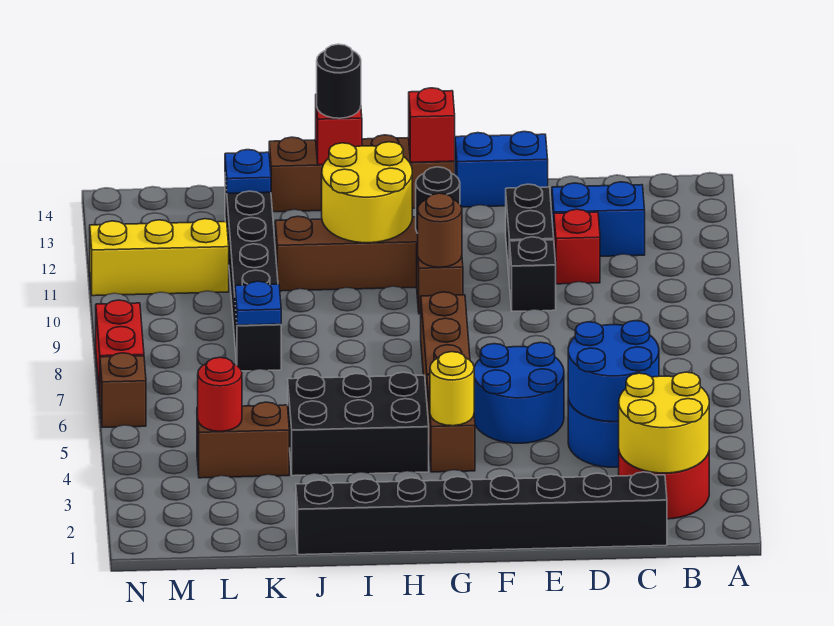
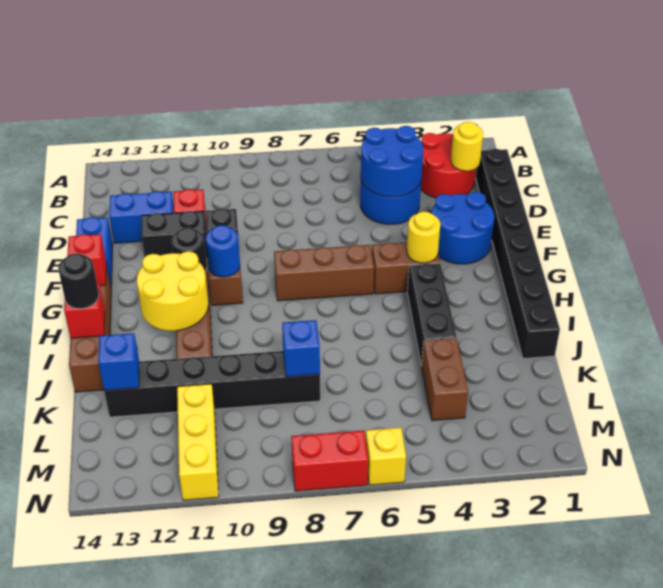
yellow round brick B2:C3 level 2 -> yellow round brick C2 level 2
blue brick C12:D12 level 1 -> blue brick D12:D13 level 1
blue round brick E5:F6 level 1 -> blue round brick E2:F3 level 1
brown round brick G10 level 2 -> blue round brick G10 level 2
black brick H4:J5 level 1 -> black brick H4:J4 level 1
blue plate K8 level 2 -> blue brick K8 level 2
blue plate K13 level 2 -> blue brick K13 level 2
red round brick L4 level 2 -> none
brown brick N6 level 1 -> yellow brick N6 level 1

